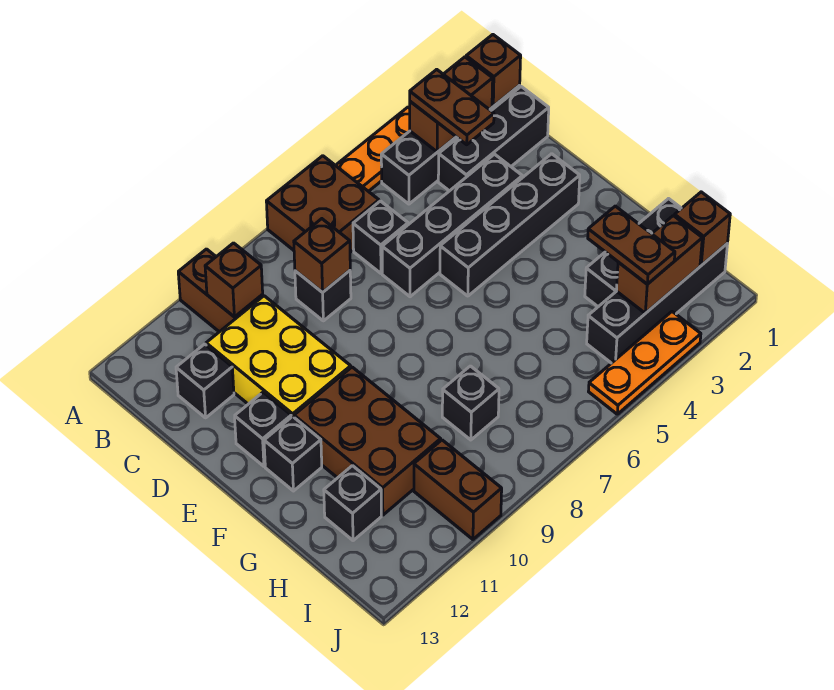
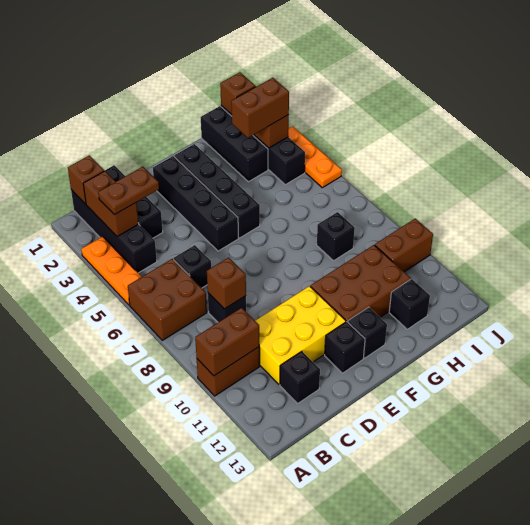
brown brick B10 level 2 -> brown brick A10:B10 level 2
black brick D3:D6 level 1 -> black brick F2:F5 level 1
brown plate H3:I3 level 3 -> brown brick H3:I3 level 3

